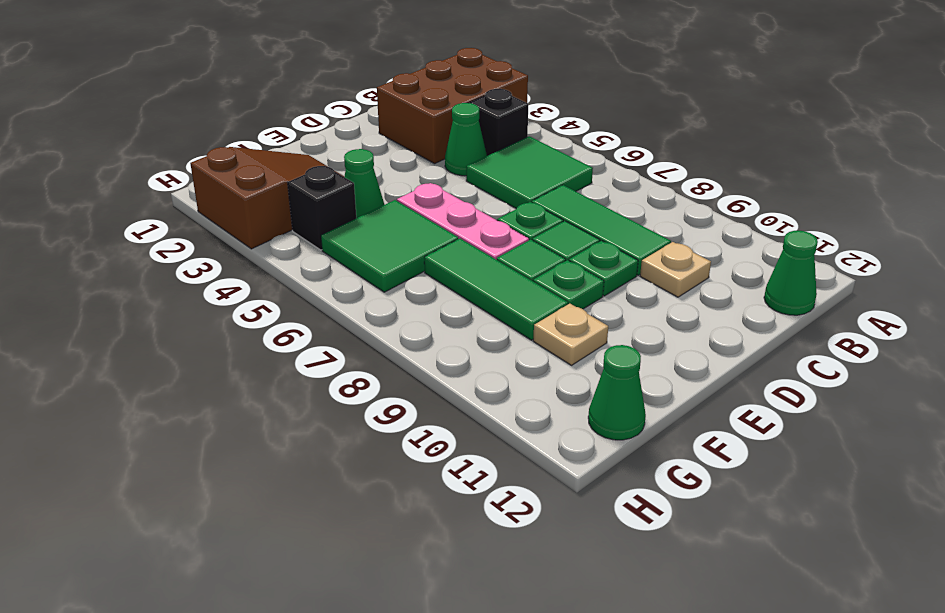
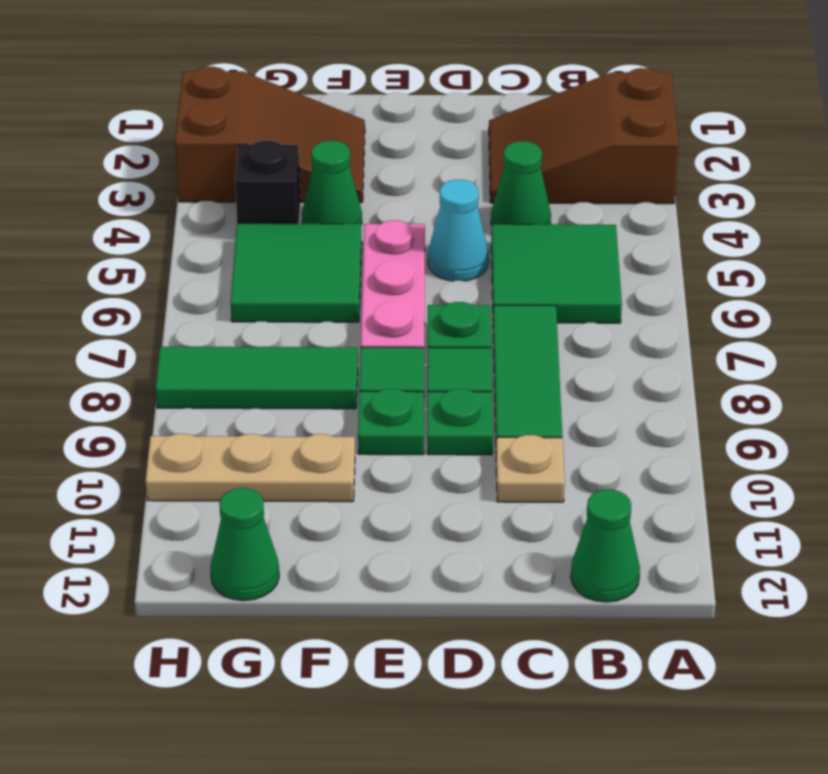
brown brick A2:C3 level 1 -> brown slope A2:C3 level 1 top A
black brick B4 level 1 -> none
none -> cyan cone D5 level 1
green tile F7:F9 level 1 -> green tile F8:H8 level 1
tan plate F10 level 1 -> tan plate F10:H10 level 1

